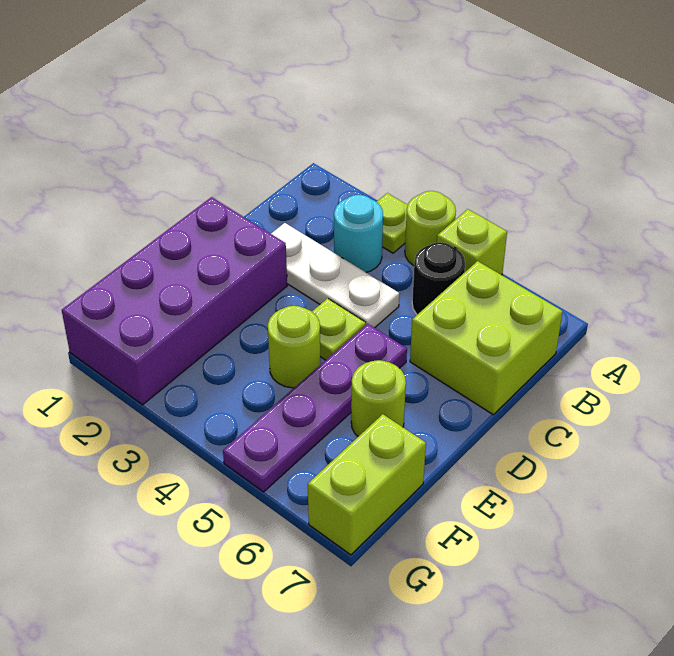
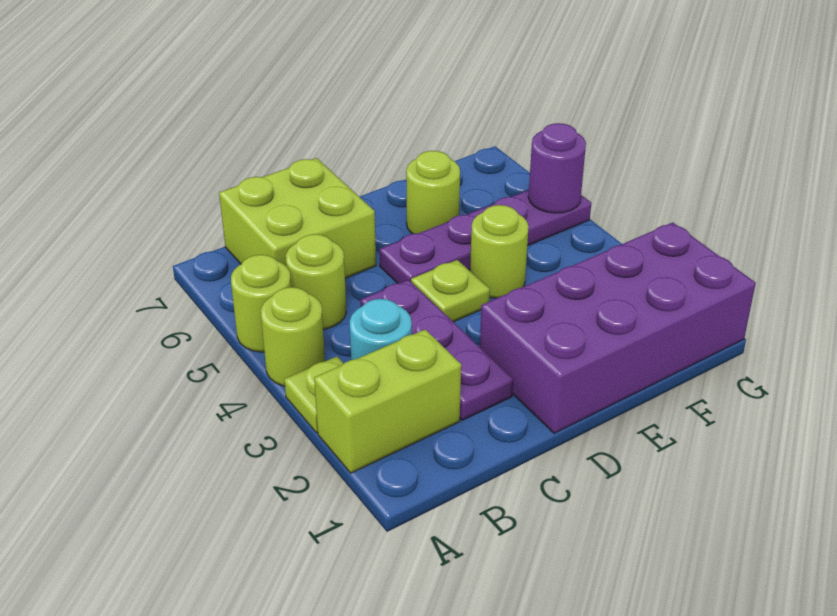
lime brick A5 level 1 -> lime round brick A5 level 1
black round brick B5 level 1 -> lime round brick B5 level 1
white plate C2:C4 level 1 -> purple plate C2:C4 level 1
lime brick F7:G7 level 1 -> lime brick A2:B2 level 1
none -> purple round brick G5 level 2

